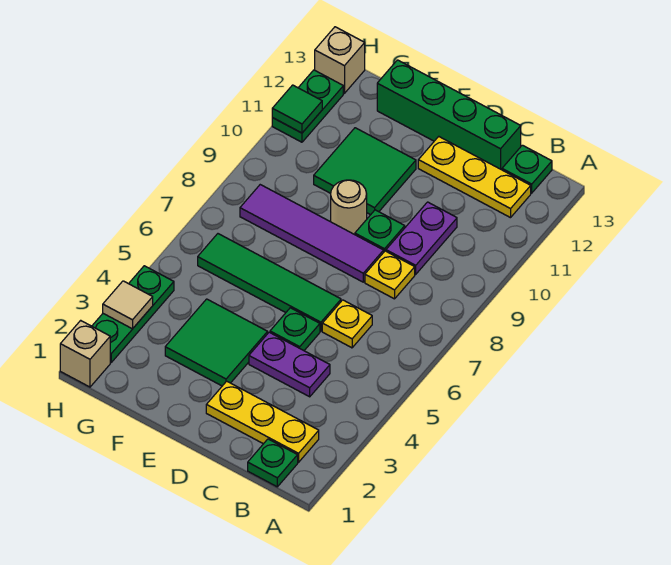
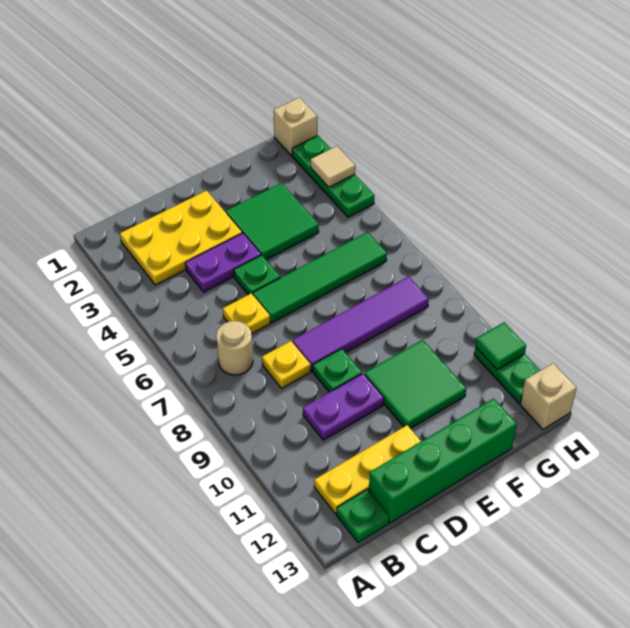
green plate B1 level 1 -> none
yellow plate B2:D2 level 1 -> yellow plate B2:D3 level 1
purple plate C9:C10 level 1 -> purple plate C10:D10 level 1
tan round brick E9 level 1 -> tan round brick B7 level 1

